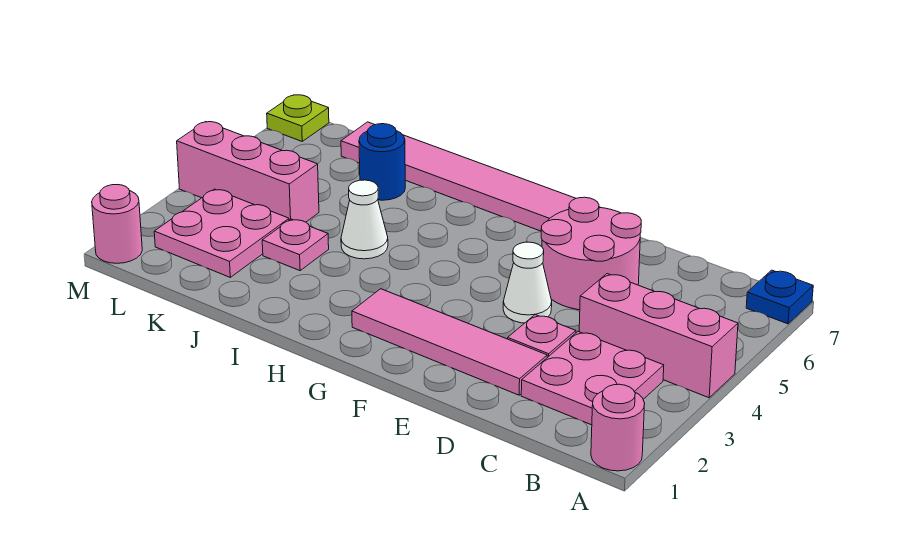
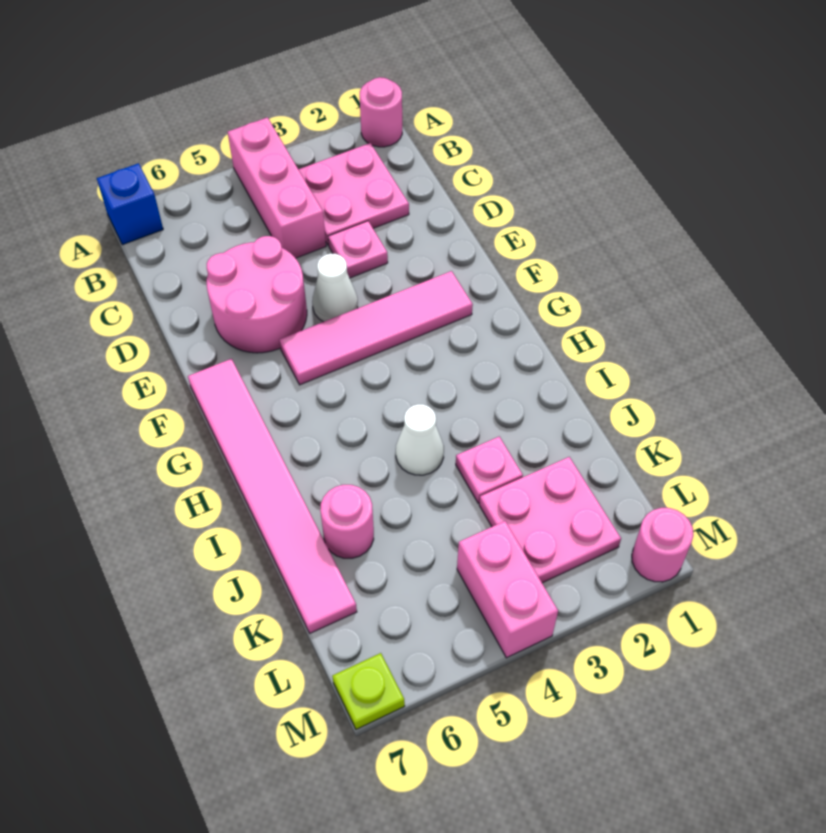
blue plate A7 level 1 -> blue brick A7 level 1
pink tile D2:G2 level 1 -> pink tile F2:F5 level 1
blue round brick J6 level 1 -> pink round brick J6 level 1
pink brick K4:M4 level 1 -> pink brick L4:M4 level 1

